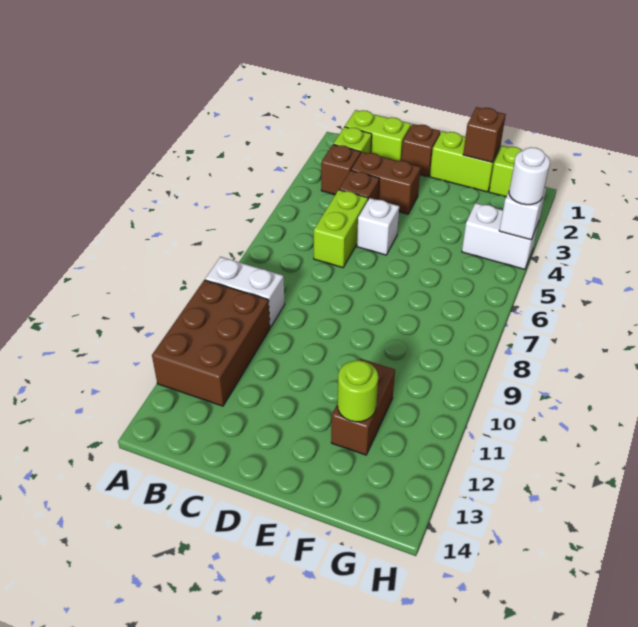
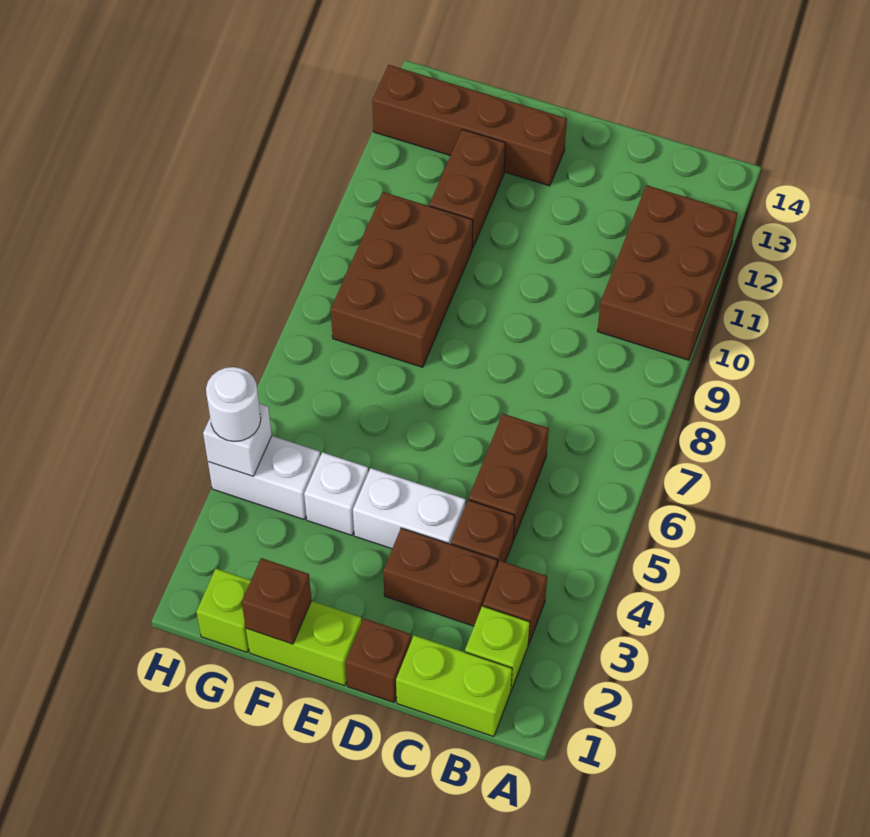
white brick A9:B9 level 1 -> white brick D4:E4 level 1
lime brick C5:C6 level 1 -> brown brick C5:C6 level 1
white brick D5 level 1 -> white brick F4 level 1
none -> brown brick E13:H13 level 1
none -> brown brick F8:G10 level 1
lime round brick F12 level 2 -> none

